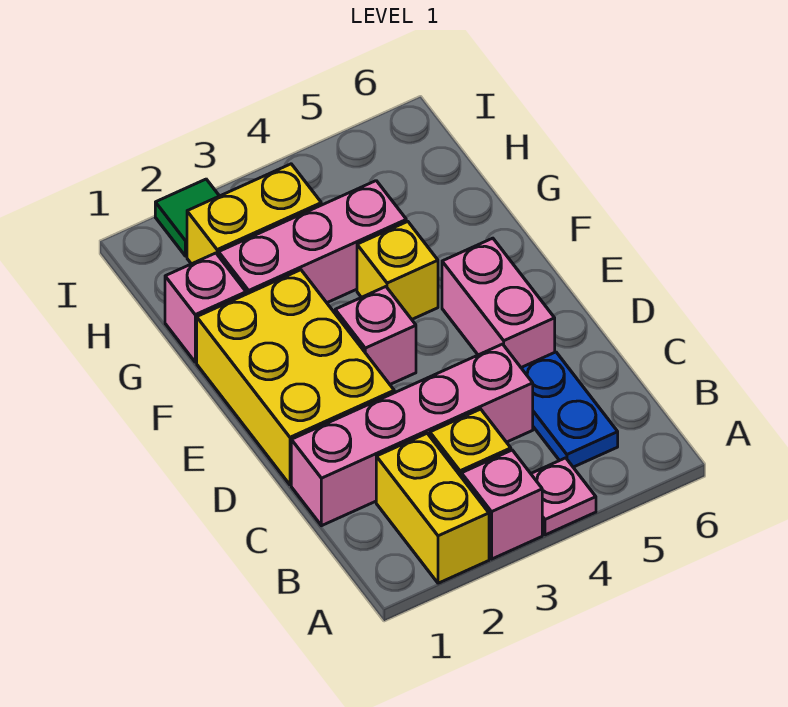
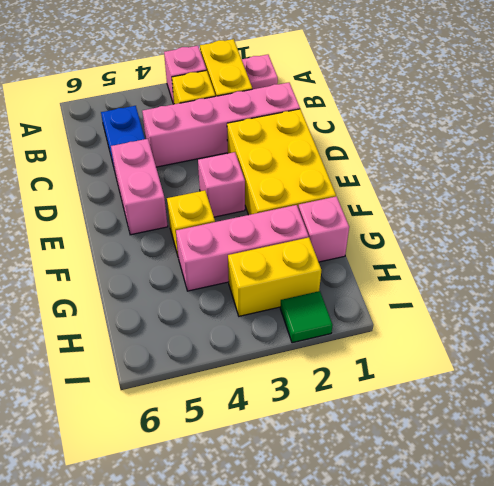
pink plate A4 level 1 -> pink plate A1 level 1

